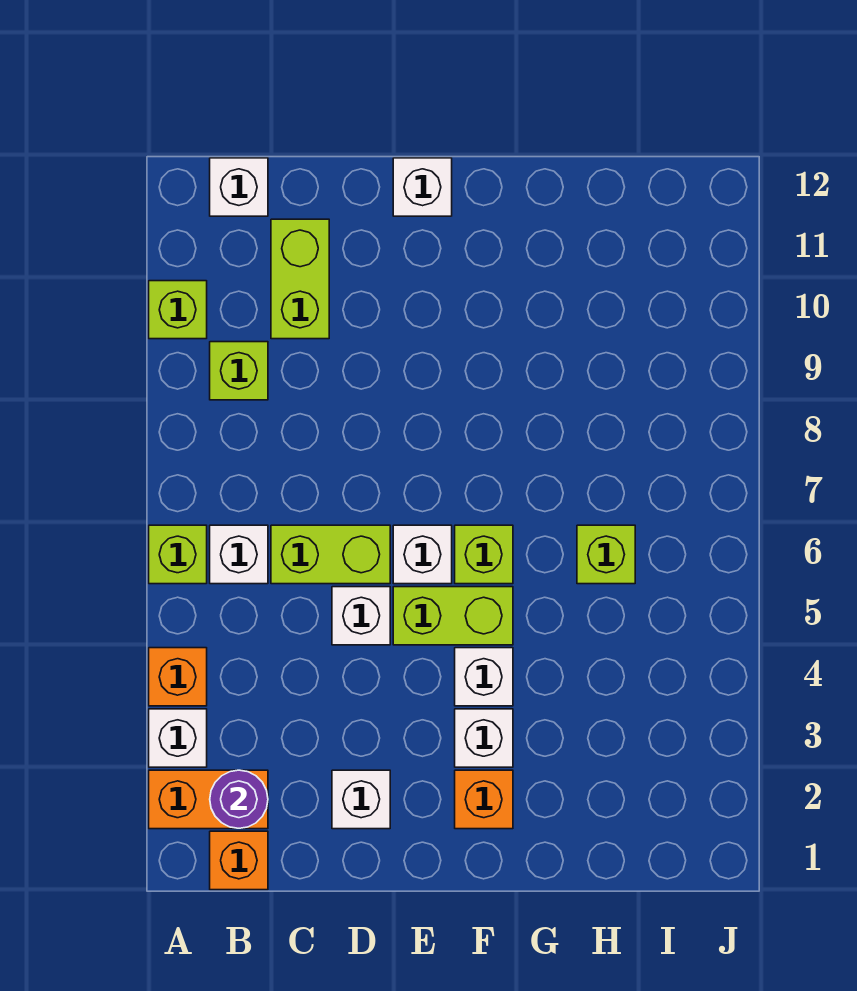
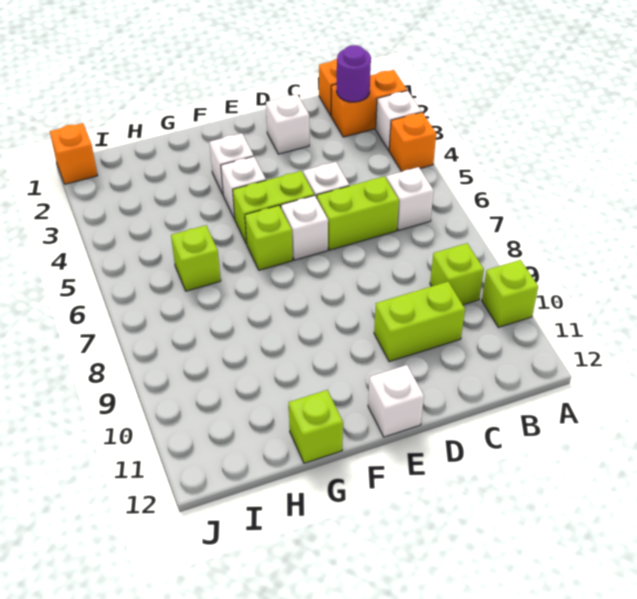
lime brick A6 level 1 -> lime brick G12 level 1
white brick B12 level 1 -> none
lime brick C10:C11 level 1 -> lime brick C10:D10 level 1
orange brick F2 level 1 -> orange brick J1 level 1

